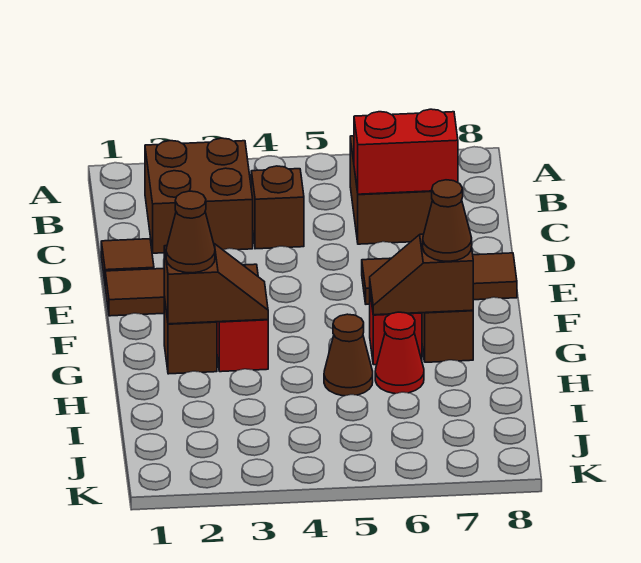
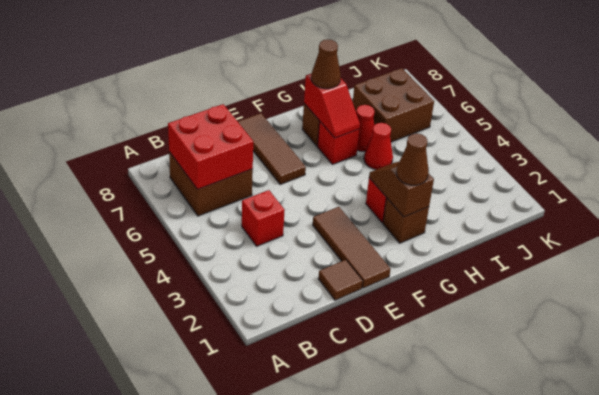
brown brick B2:C3 level 1 -> brown brick I6:J7 level 1
brown brick C4 level 1 -> red brick C4 level 1
red brick C6:C7 level 2 -> red brick B6:C7 level 2
brown slope G6:G7 level 2 top 7 -> red slope G6:G7 level 2 top 7
brown cone H5 level 1 -> red cone H5 level 1

